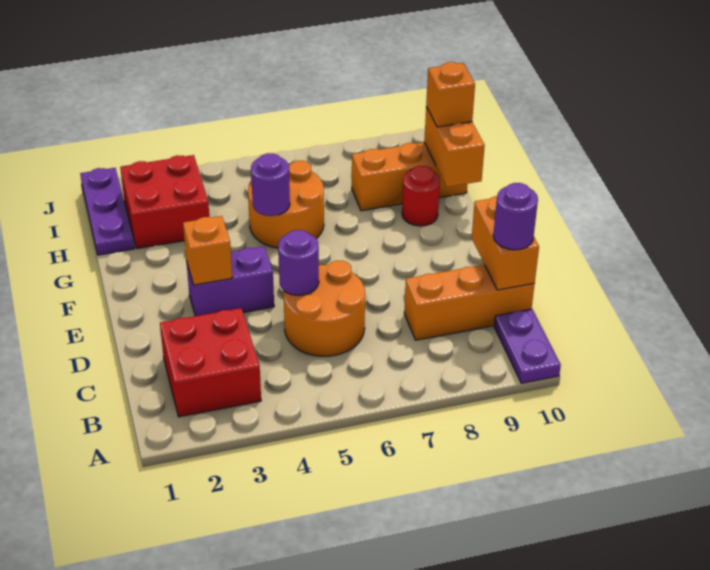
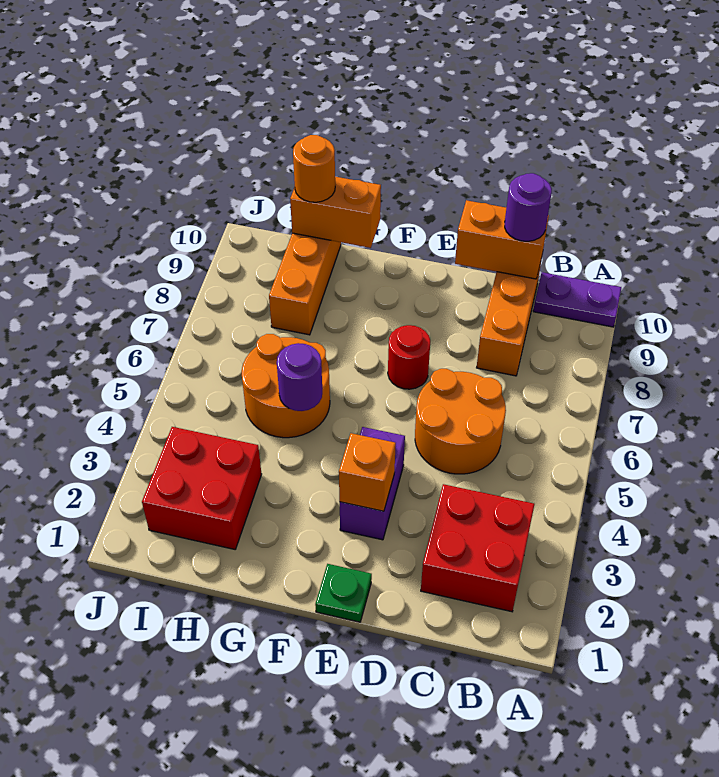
purple round brick D5 level 2 -> none
none -> green plate E1 level 1
red round brick G9 level 1 -> red round brick E7 level 1
purple plate H1:J1 level 1 -> none
orange brick H10 level 3 -> orange round brick H10 level 3

